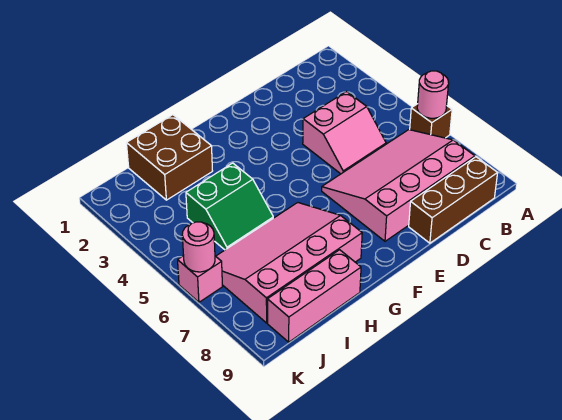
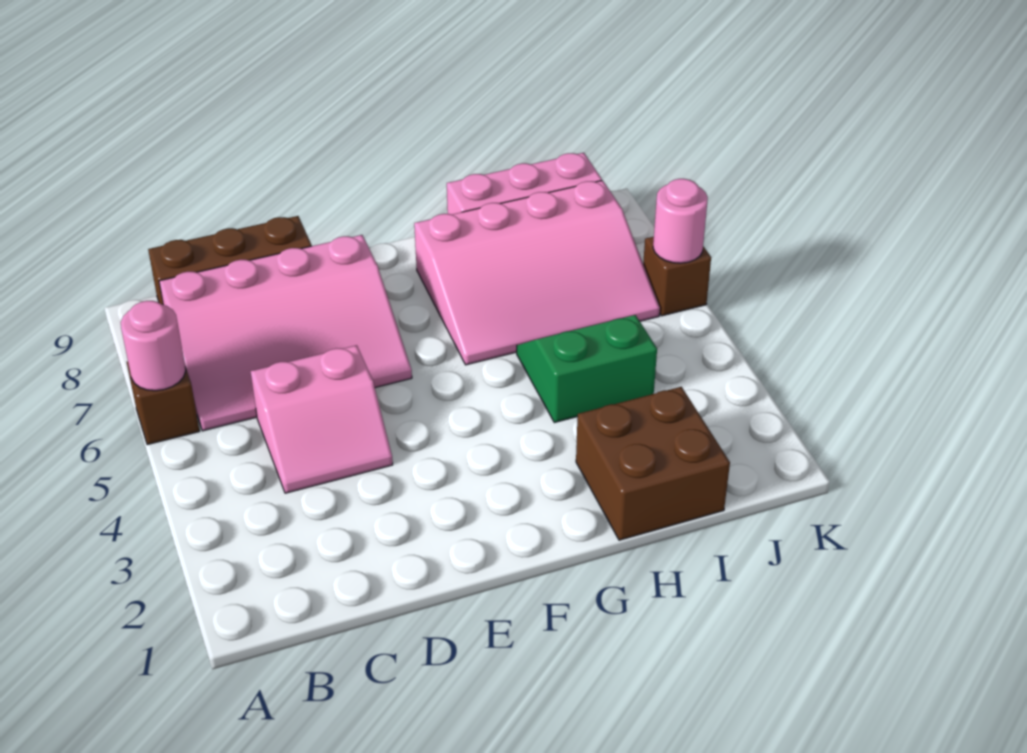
pink slope C4:D5 level 1 top 4 -> pink slope C4:D5 level 1 top 5
pink brick K6 level 1 -> brown brick K6 level 1

